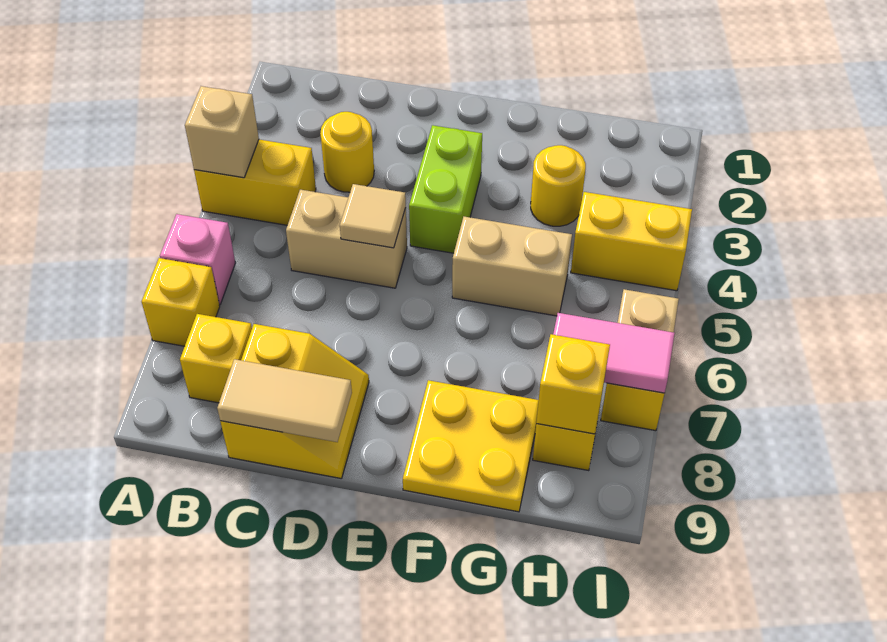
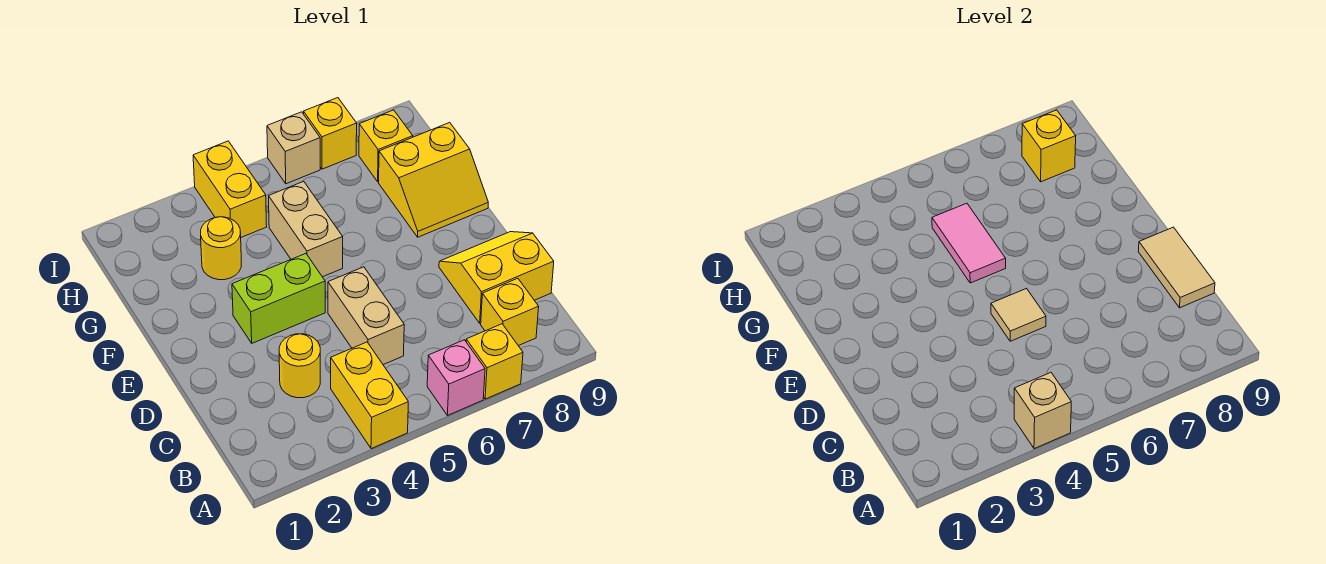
yellow plate F8:G9 level 1 -> yellow slope F8:G9 level 1 top G
pink tile H7:I7 level 2 -> pink tile F5:G5 level 2

